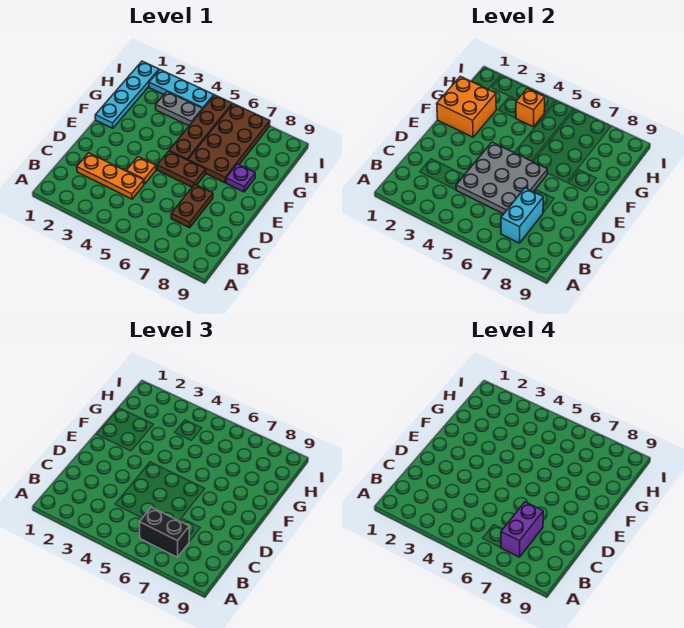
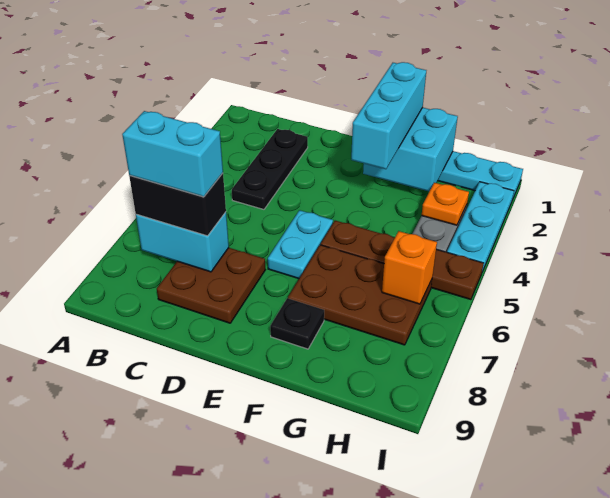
black brick B6:B7 level 3 -> black brick B7:C7 level 3
purple brick B7:C7 level 4 -> cyan brick B7:C7 level 4
orange plate C2:C4 level 1 -> black plate C2:C4 level 1
grey plate C4:E6 level 2 -> none
brown plate C7:D7 level 1 -> brown plate C7:D8 level 1
orange plate D4 level 1 -> orange plate H3 level 2
brown plate E5:E6 level 1 -> cyan plate E5:E6 level 1
orange brick F1:G2 level 2 -> cyan brick F1:G2 level 2
none -> cyan brick F1:F3 level 3
brown plate F6:I7 level 1 -> brown plate F6:H7 level 1
purple plate F8 level 1 -> black plate F8 level 1
orange brick H4 level 2 -> orange brick H6 level 2

